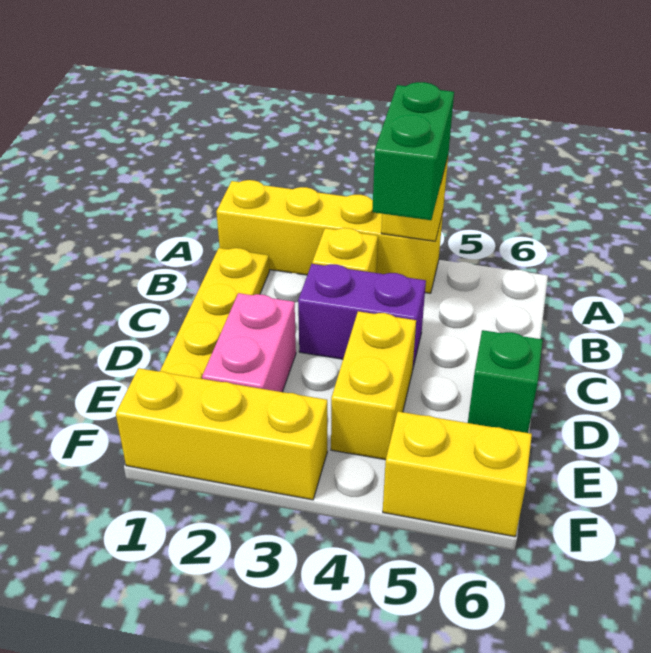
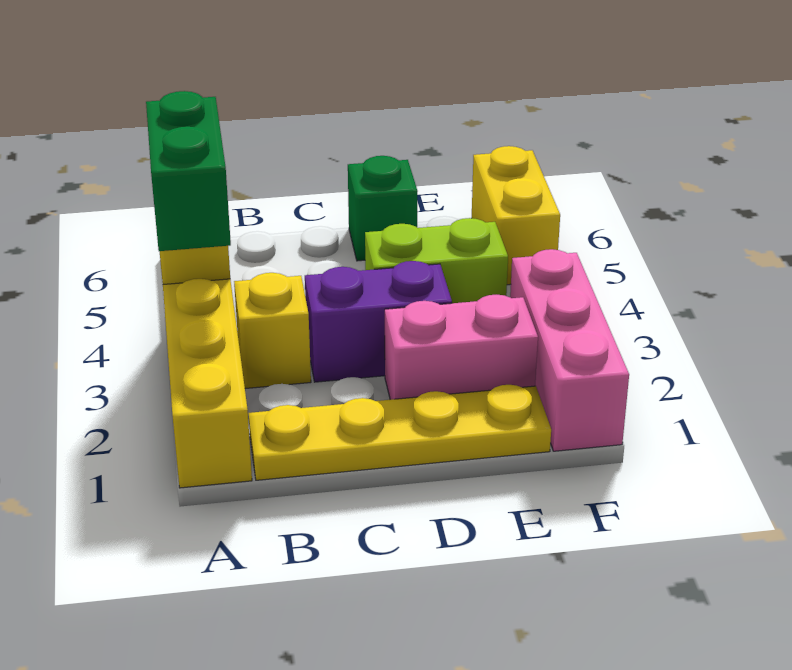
green brick A4:B4 level 3 -> green brick A3:A4 level 3
purple brick C3:C4 level 1 -> purple brick C3:D3 level 1
yellow brick D4:E4 level 1 -> lime brick D4:E4 level 1
yellow brick F1:F3 level 1 -> pink brick F1:F3 level 1

